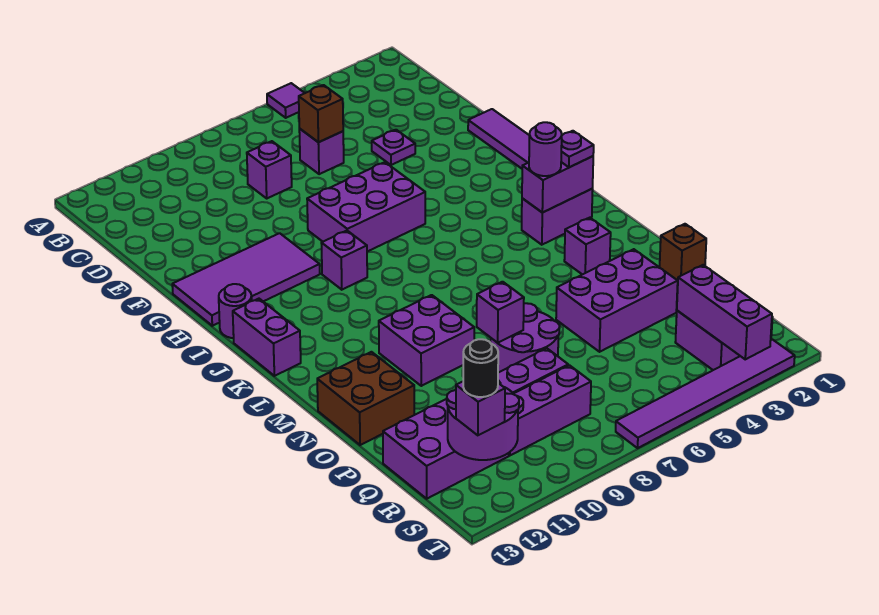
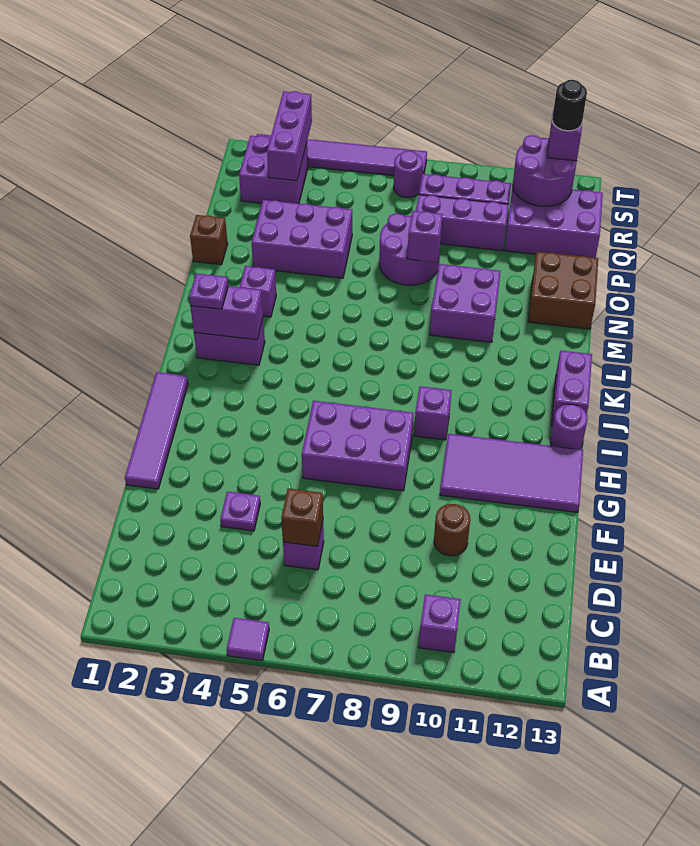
purple brick D8 level 1 -> purple brick B10 level 1
none -> brown round brick E10 level 1
purple round brick K3 level 3 -> purple round brick S7 level 1

